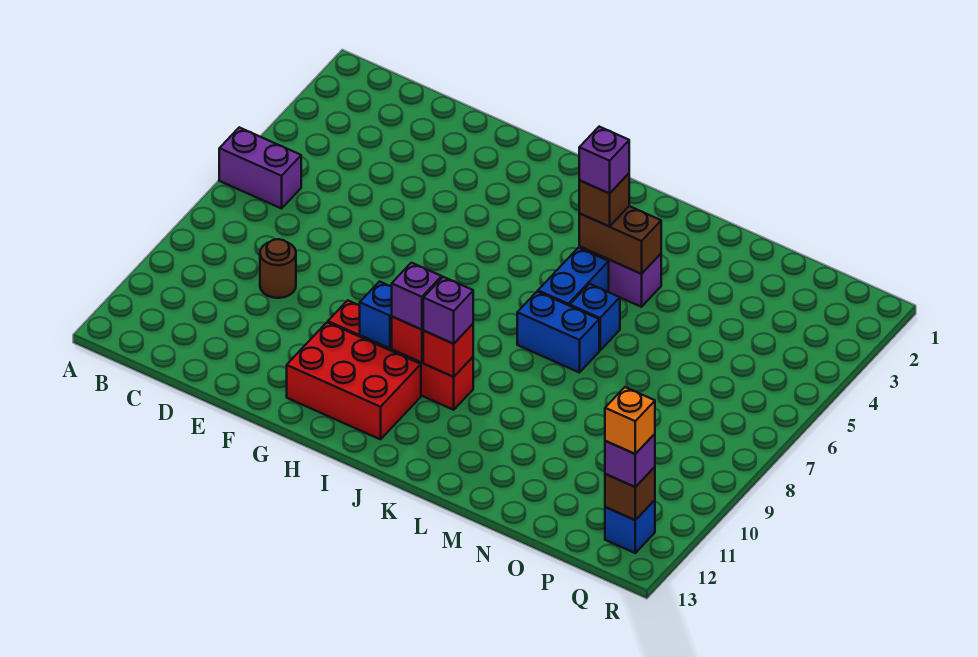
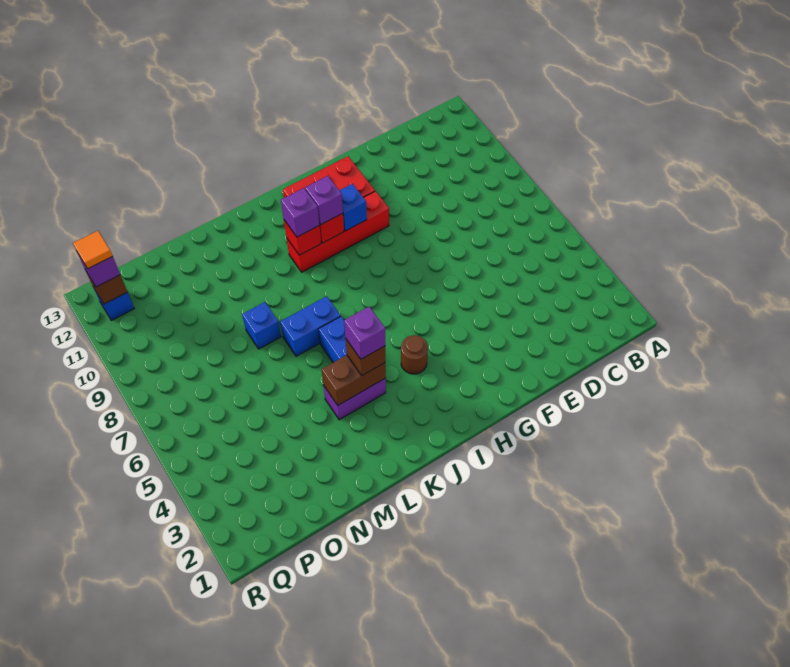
purple brick A6:B6 level 1 -> none
brown round brick D9 level 1 -> brown round brick I4 level 1
blue brick L6 level 1 -> blue brick M8 level 1
orange brick Q12 level 4 -> orange tile Q12 level 4

